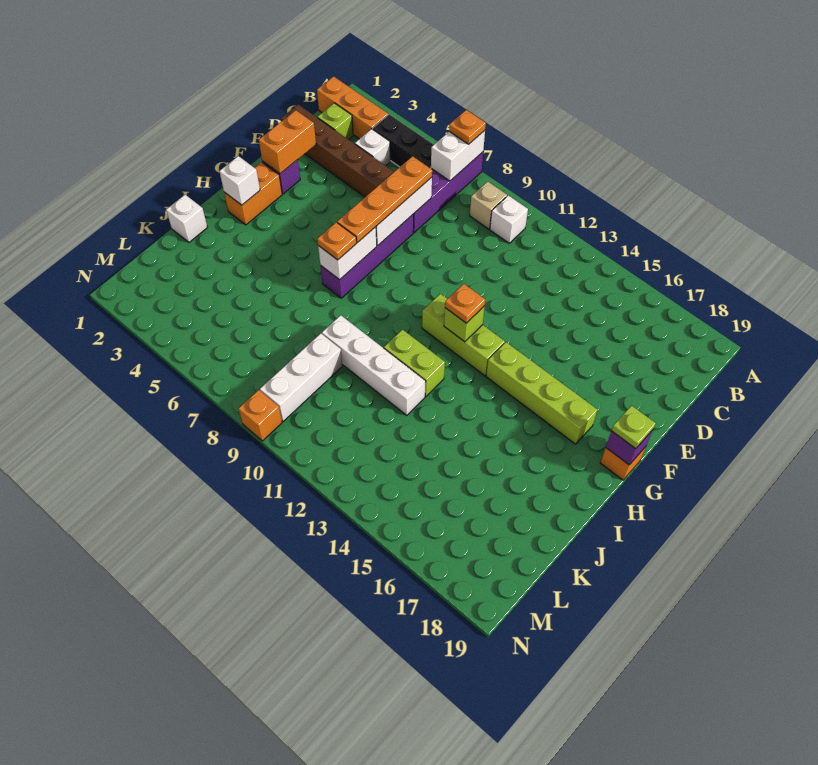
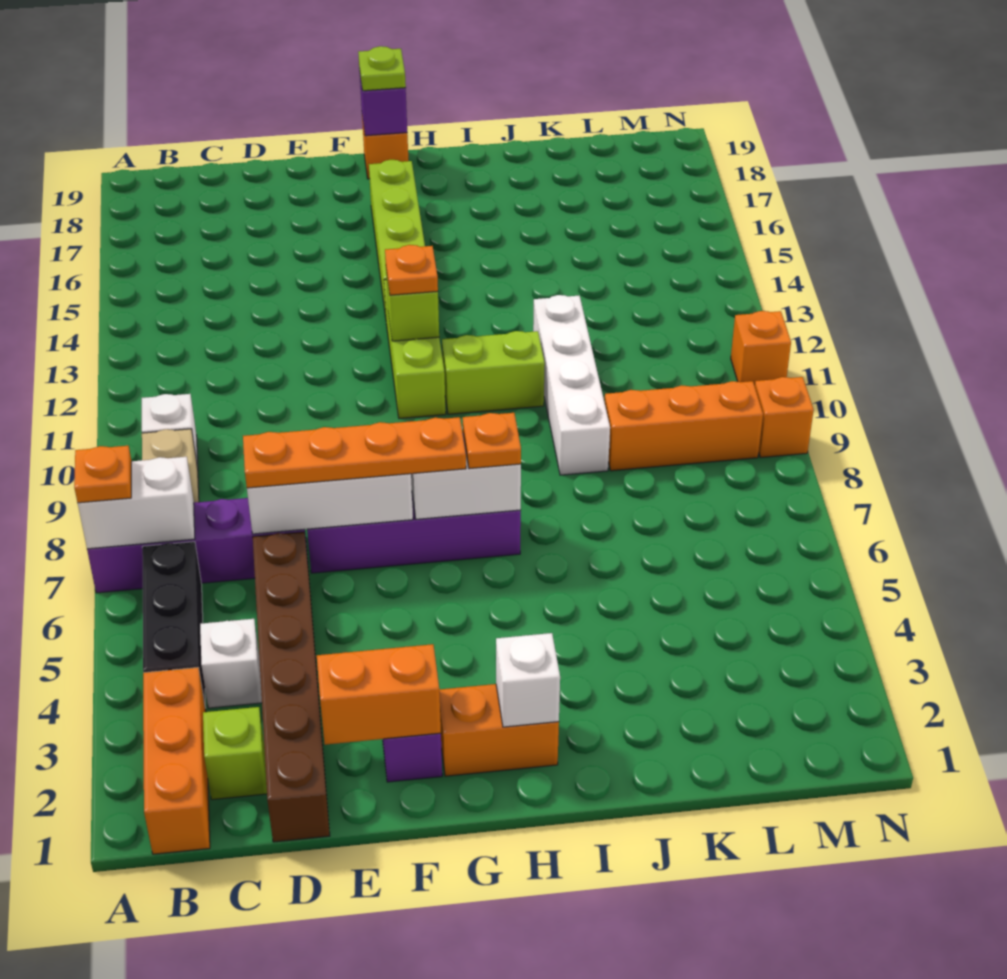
lime brick I11:I12 level 1 -> lime brick H11:I11 level 1
white brick J1 level 1 -> none
white brick K9:M9 level 1 -> orange brick K9:M9 level 1
none -> orange brick N11 level 1

